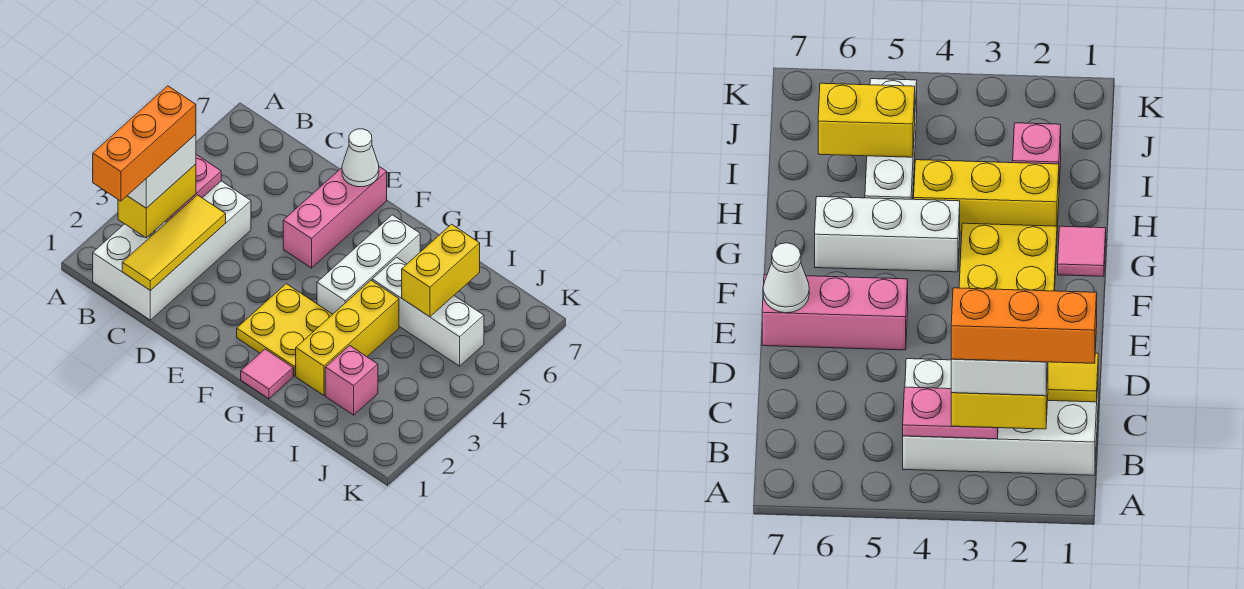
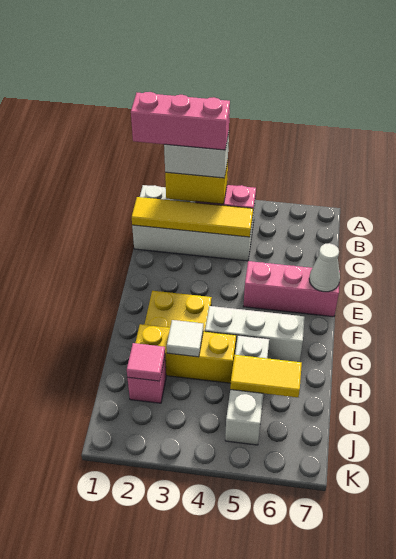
orange brick B1:B3 level 5 -> pink brick B1:B3 level 5
yellow tile C1:C3 level 2 -> yellow tile C1:C4 level 2
pink tile G1 level 1 -> pink tile I2 level 2
none -> white tile H3 level 2
yellow brick I5:I6 level 2 -> yellow tile I5:I6 level 2

